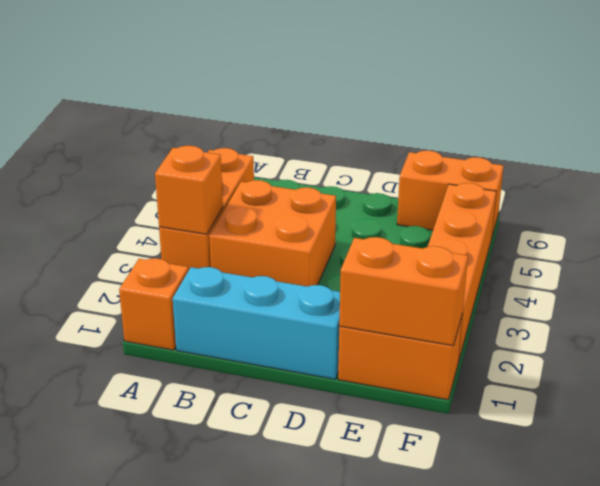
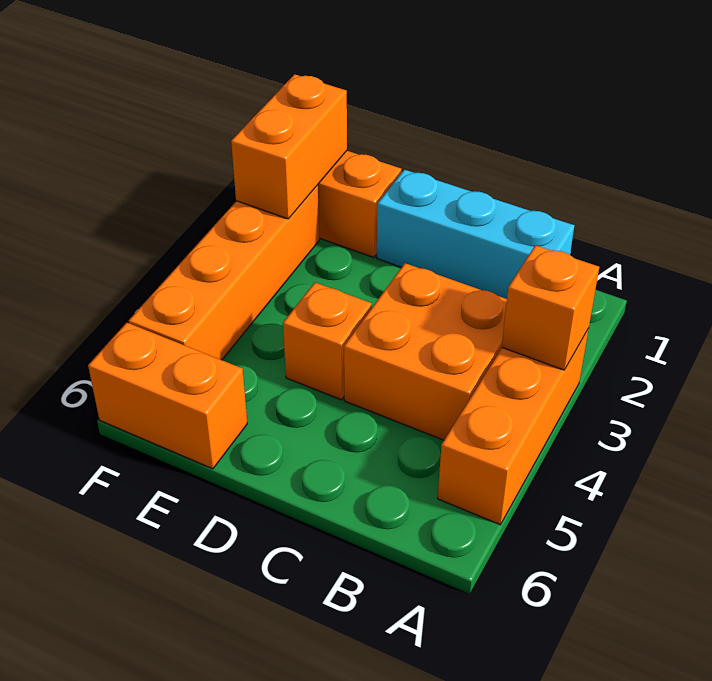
orange brick A1 level 1 -> orange brick D4 level 1
orange brick E1:F1 level 2 -> orange brick F1:F2 level 2

